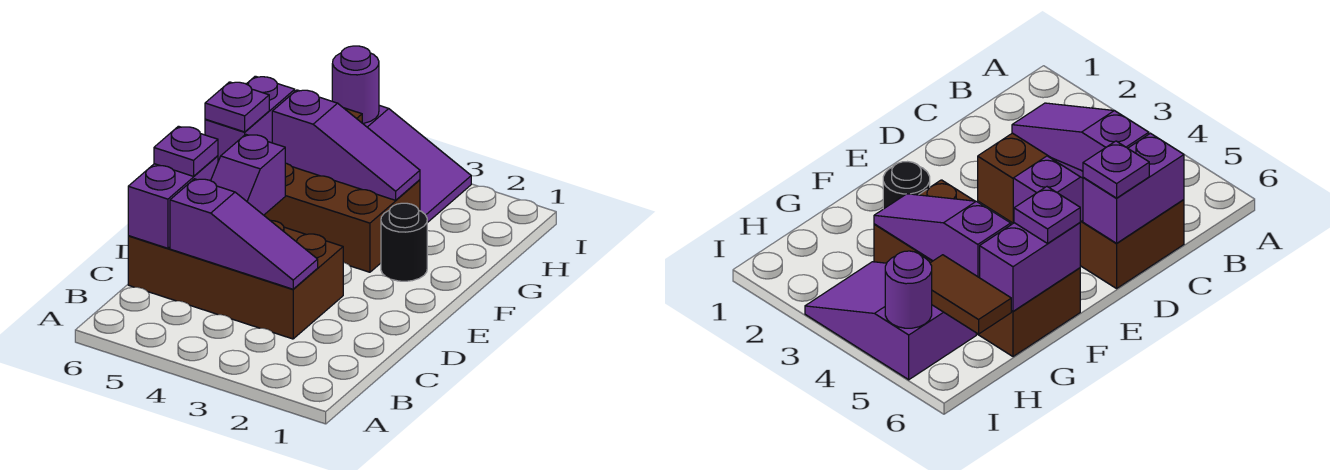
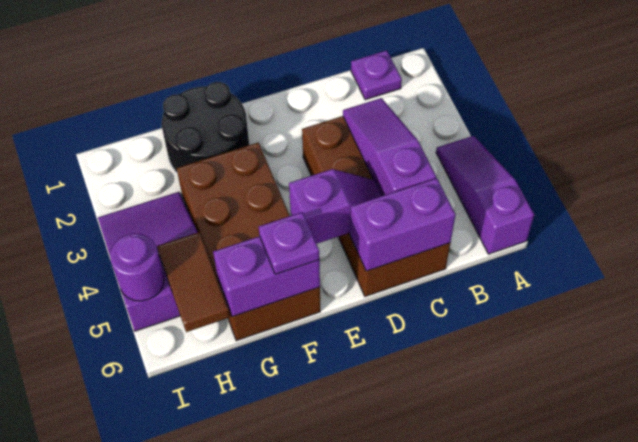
purple plate D6 level 3 -> purple plate B1 level 1
black round brick F2 level 1 -> black round brick F1:G2 level 1
purple slope G3:G5 level 2 top 5 -> purple slope A4:A6 level 1 top 6

